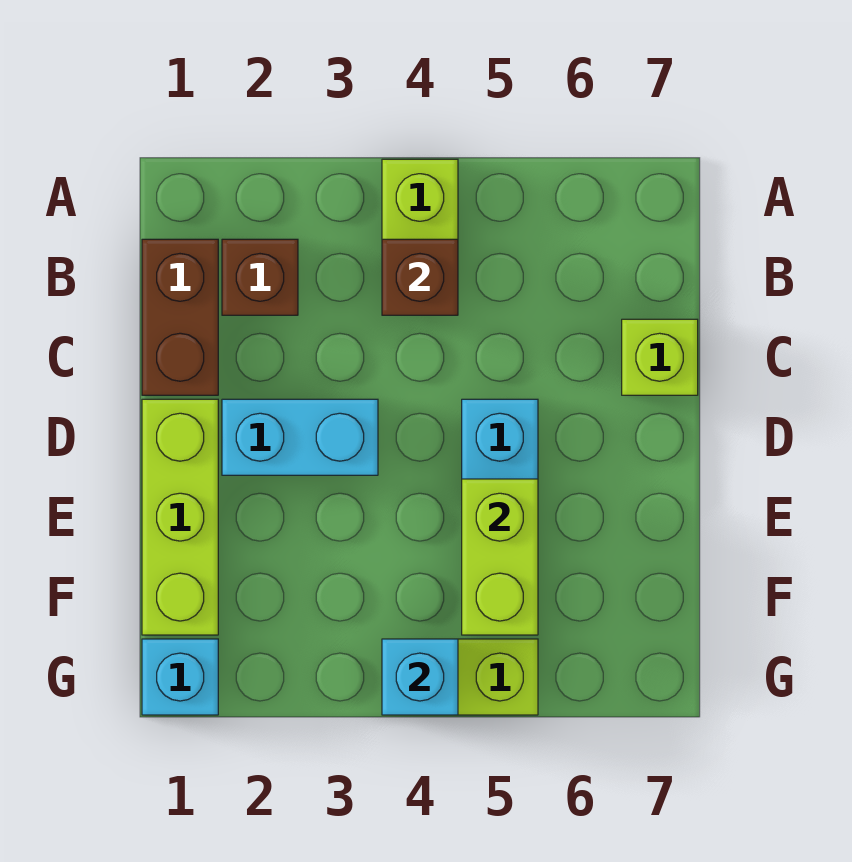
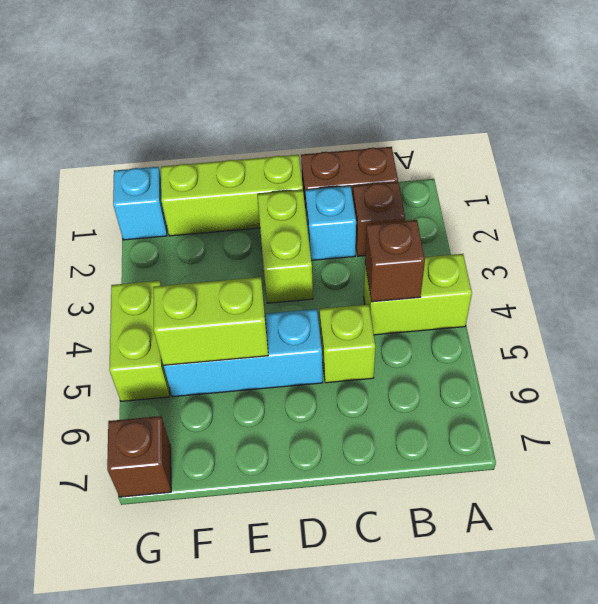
lime brick C7 level 1 -> lime brick C5 level 1
cyan brick D2:D3 level 1 -> lime brick D2:D3 level 1
cyan brick G4 level 2 -> cyan brick C2 level 1
none -> brown brick G7 level 1

